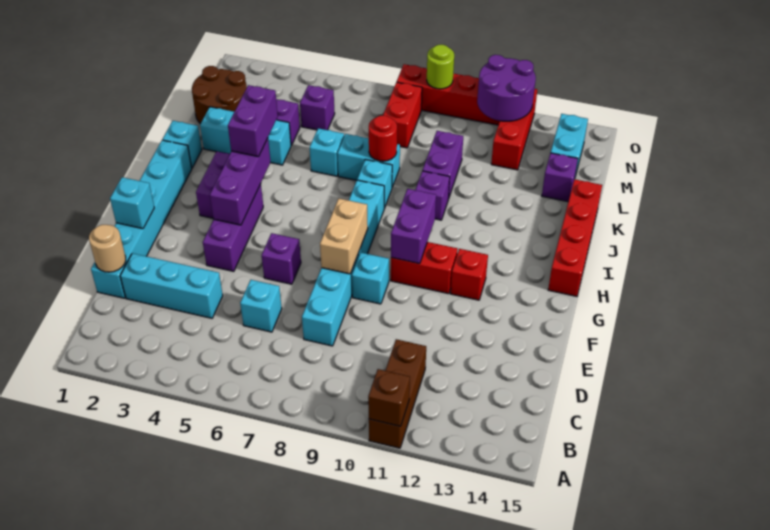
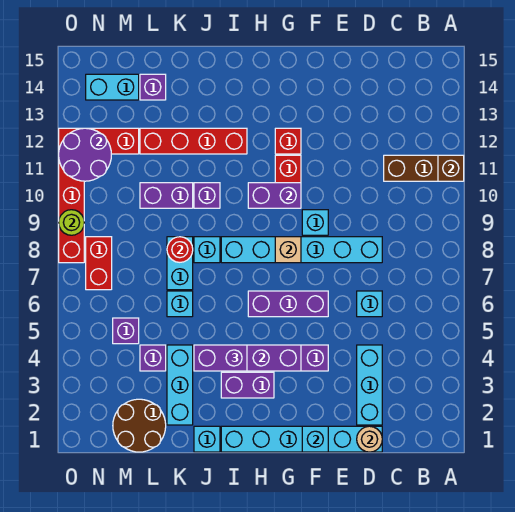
purple brick F6 level 1 -> purple brick F6:H6 level 1
tan brick F8:G8 level 2 -> tan brick G8 level 2
red brick H15:K15 level 1 -> red brick I12:L12 level 1
red brick M8:N8 level 1 -> red brick N7:N8 level 1

